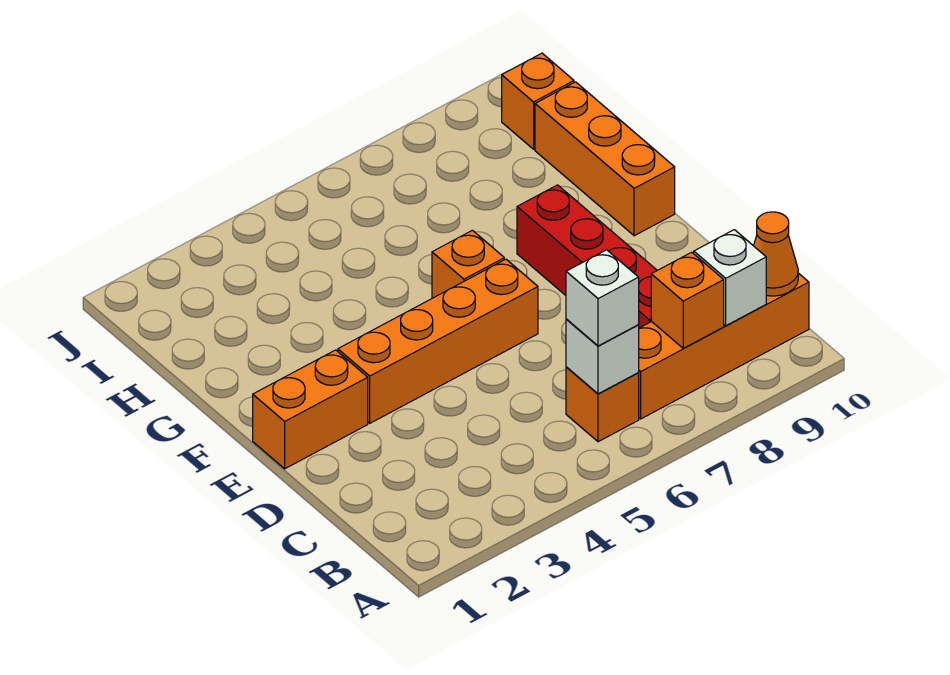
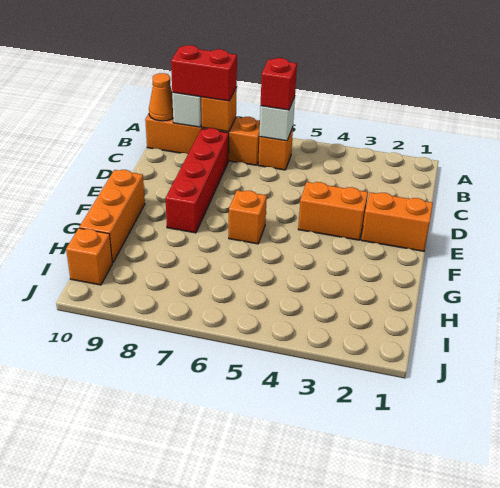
white brick B6 level 3 -> red brick B6 level 3
none -> red brick B8:B9 level 3
orange brick E3:E6 level 1 -> orange brick E3:E4 level 1

